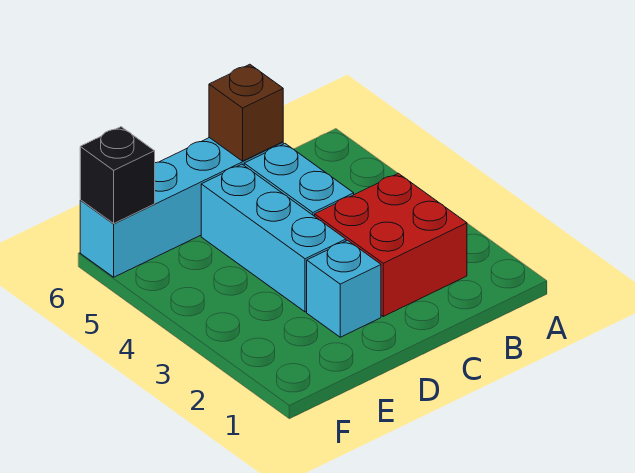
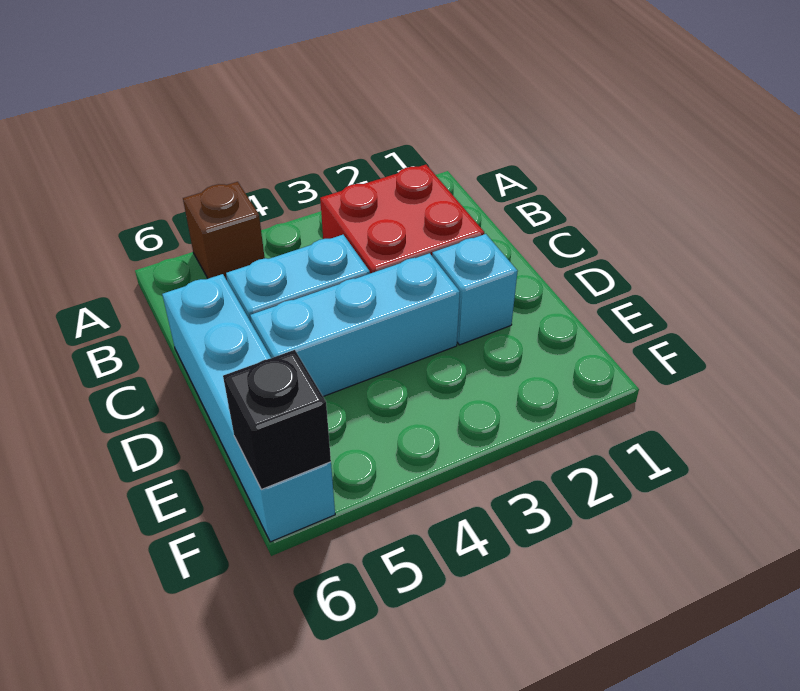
brown brick C6 level 2 -> brown brick A5 level 1

